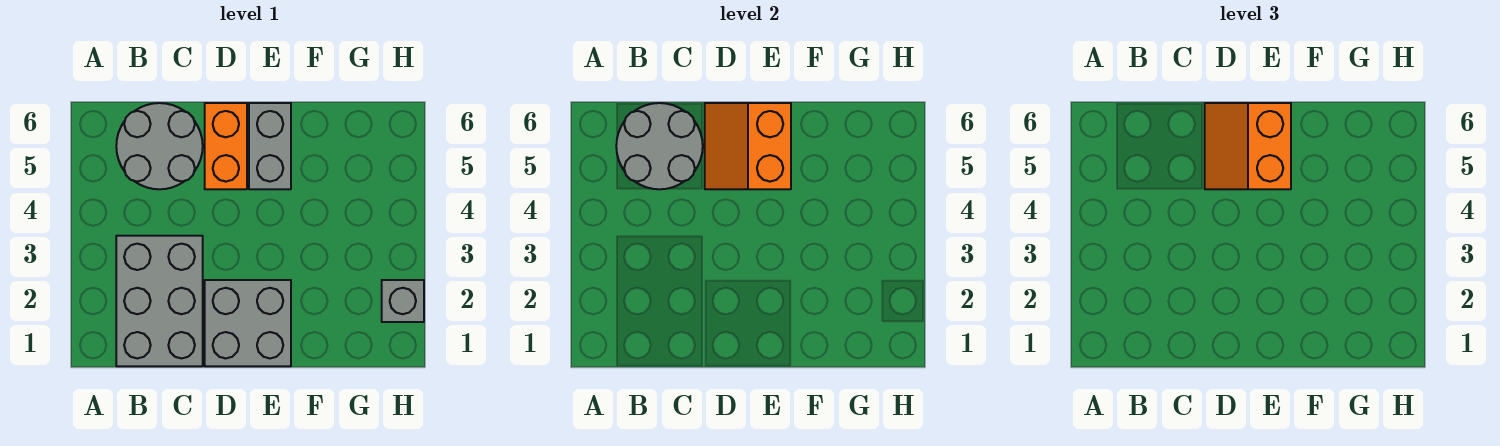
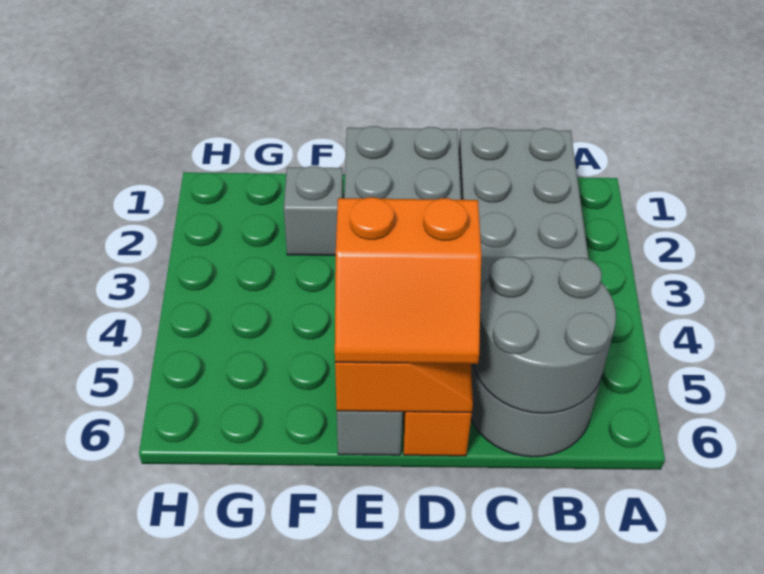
orange slope D5:E6 level 3 top E -> orange slope D5:E6 level 3 top 5
grey brick H2 level 1 -> grey brick F2 level 1

